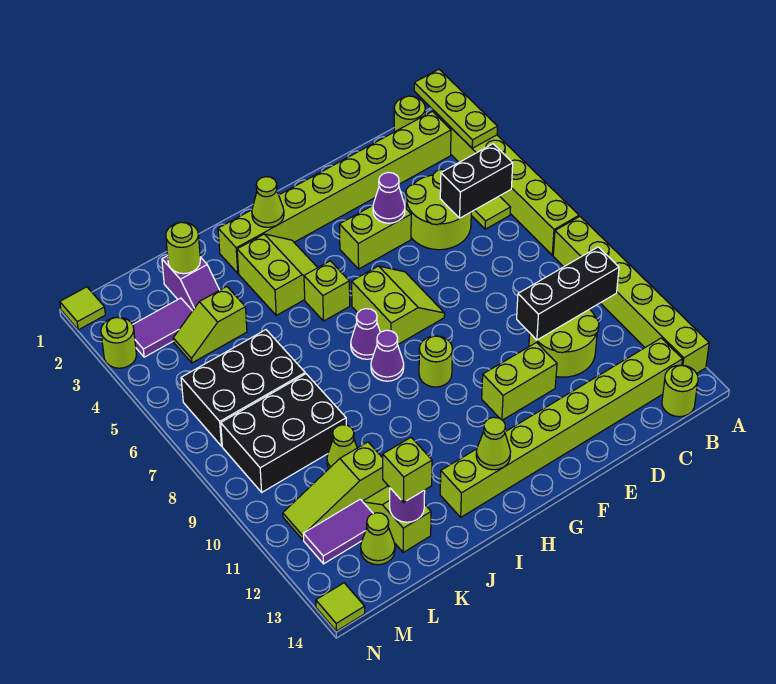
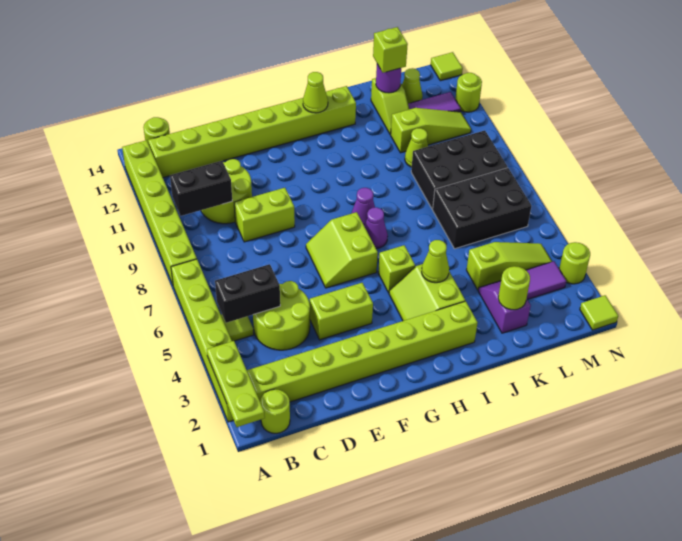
black brick B10:D10 level 2 -> black brick B10:C10 level 2
purple cone E4 level 2 -> none
lime brick E11:F11 level 1 -> lime brick D9:E9 level 1
lime round brick G9 level 1 -> lime round brick N12 level 1
lime cone H2 level 2 -> lime cone I4 level 2
lime slope K4:L4 level 1 top K -> lime slope K4:M4 level 1 top K

